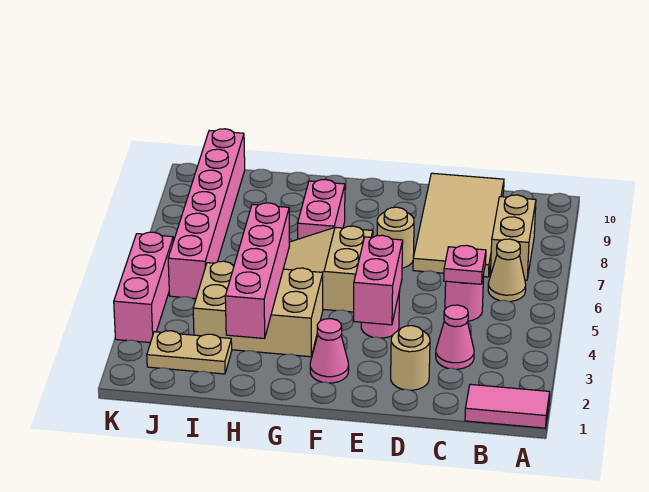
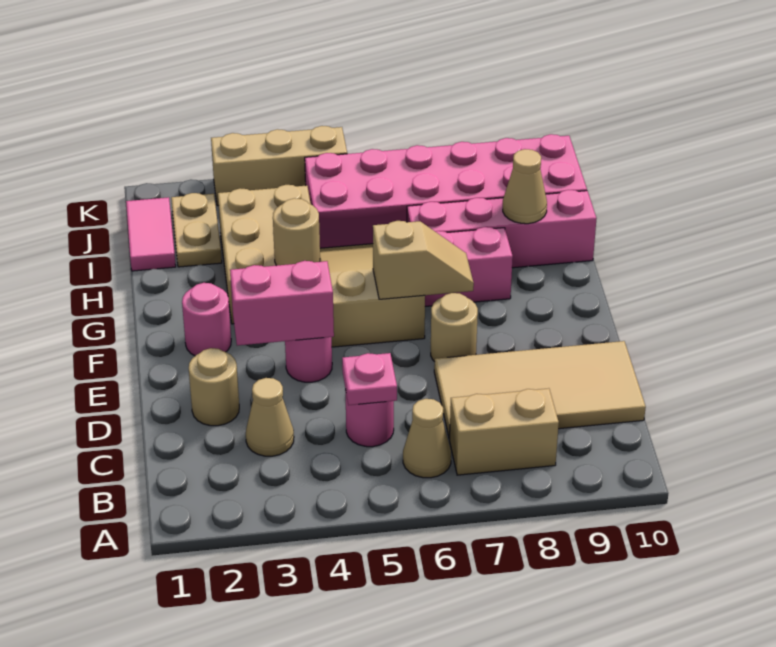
pink tile A1:B1 level 1 -> pink tile I1:J1 level 1
pink cone C3 level 1 -> tan cone C3 level 1
pink cone F2 level 1 -> pink round brick F2 level 1
none -> tan slope F6:F7 level 2 top 6
none -> tan round brick G4 level 2
pink brick H2:H5 level 2 -> pink brick H7:H10 level 1
none -> tan cone H9 level 2
pink brick J5:J10 level 1 -> pink brick I5:J10 level 1
pink brick K3:K5 level 1 -> tan brick K3:K5 level 1

